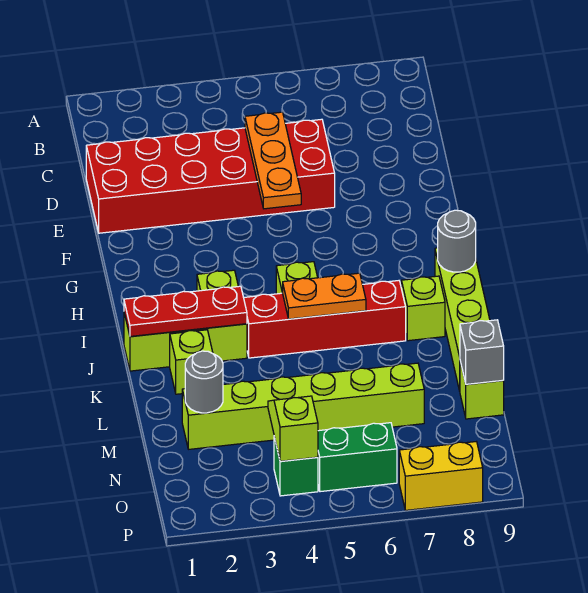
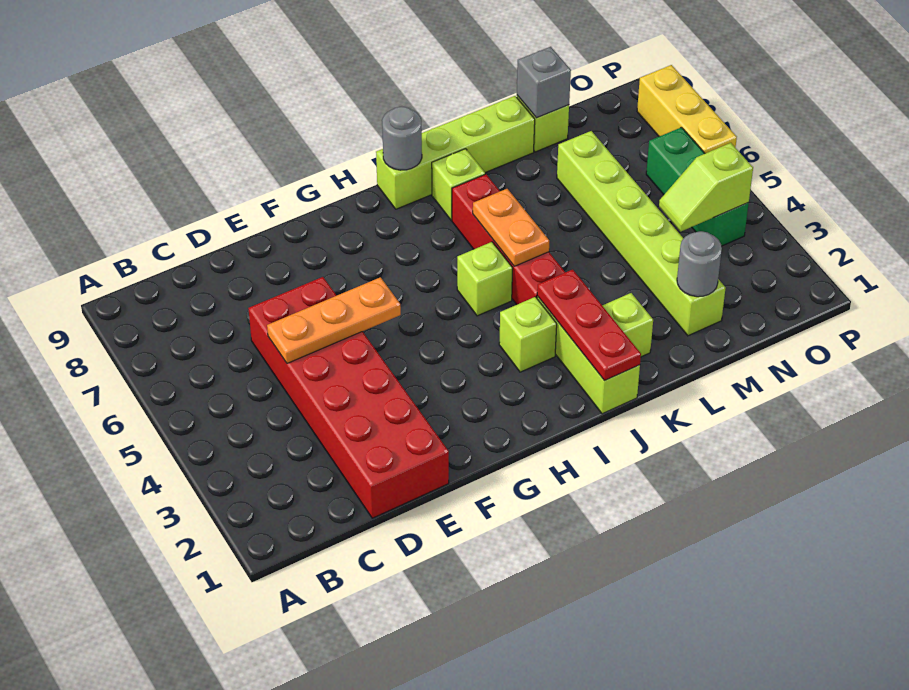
yellow brick P7:P8 level 1 -> yellow brick P6:P8 level 1

